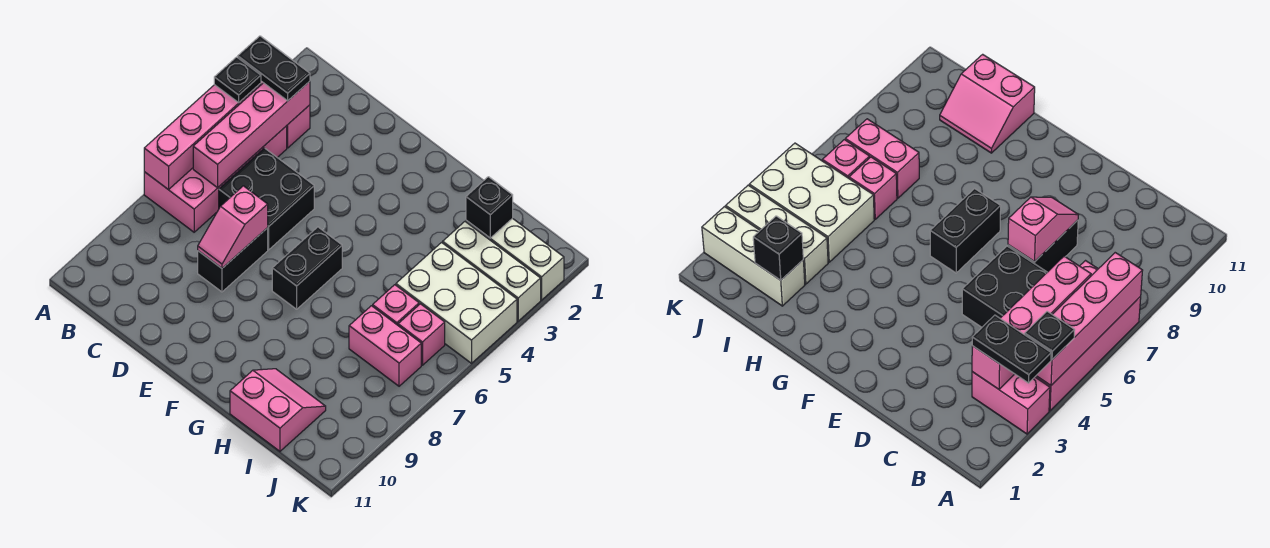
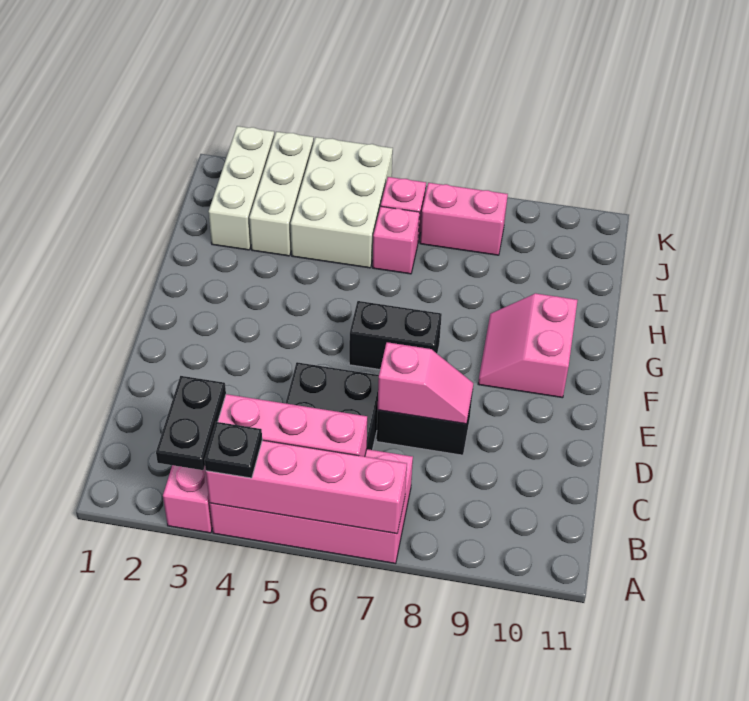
pink slope H10:I11 level 1 top 11 -> pink slope F9:G10 level 1 top 10
black brick I2 level 2 -> none
pink brick I7:J7 level 1 -> pink brick J7:J8 level 1

